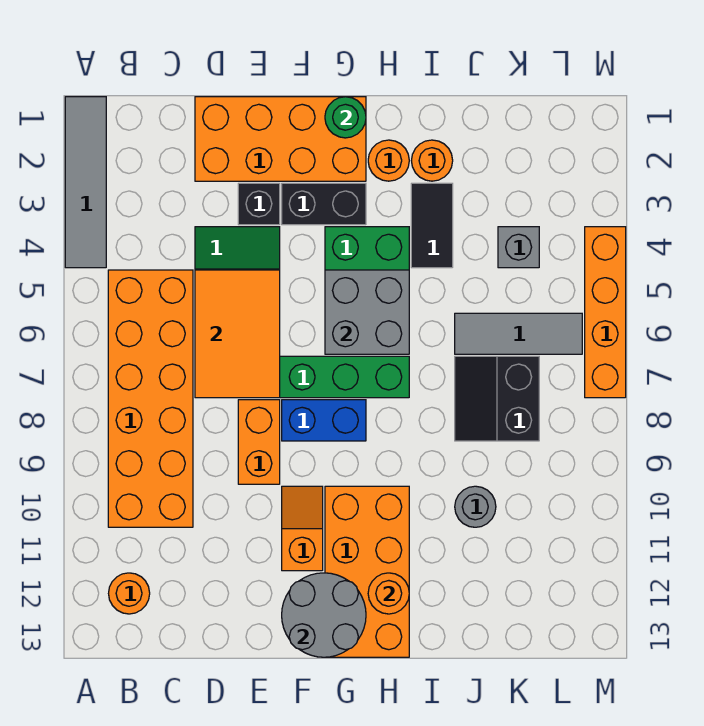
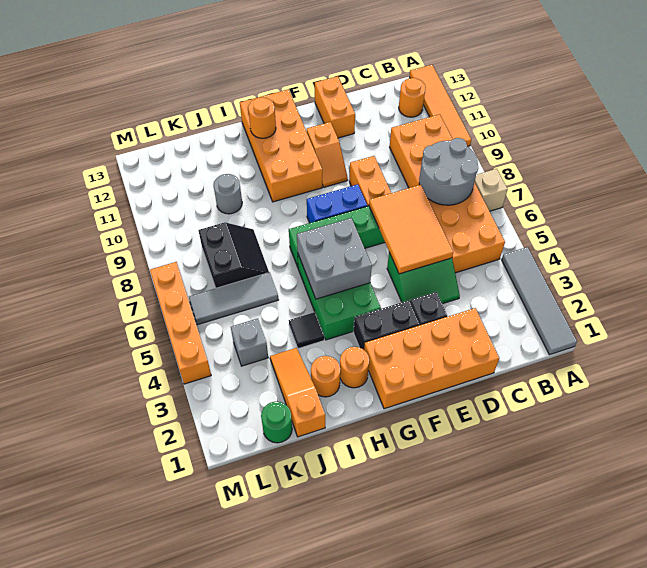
none -> tan brick A7 level 1
none -> orange tile A10:A13 level 1
none -> orange brick E12:E13 level 1
grey round brick F12:G13 level 2 -> grey round brick B7:C8 level 2
green round brick G1 level 2 -> green round brick K1 level 1
black tile I3:I4 level 1 -> black tile I4 level 1
none -> orange slope J1:J3 level 1 top 1

